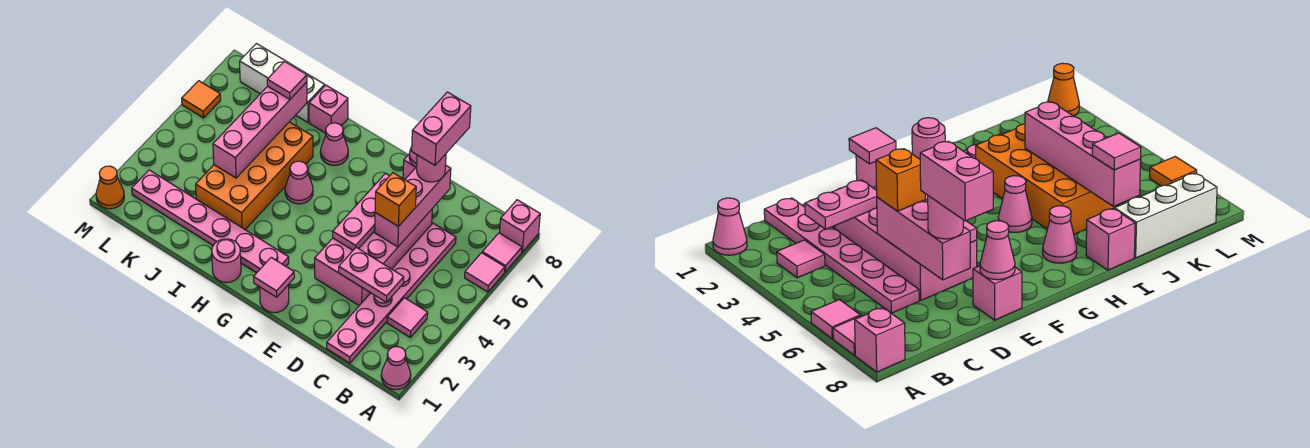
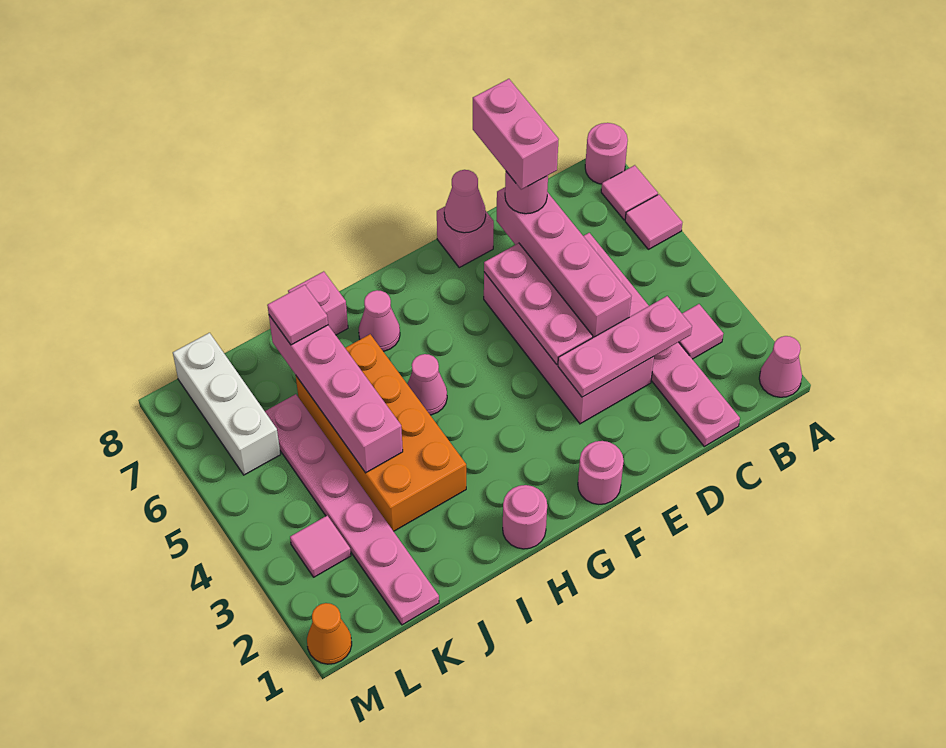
pink brick A8 level 1 -> pink round brick A8 level 1
pink plate C3:D3 level 2 -> pink plate C3:E3 level 2
pink brick D5:D7 level 2 -> pink brick D4:D7 level 2
orange brick D5 level 3 -> none
pink tile F1 level 2 -> pink tile L3 level 1
pink plate G2:L2 level 1 -> pink plate K1:K6 level 1
white brick J8:L8 level 1 -> white brick L6:L8 level 1
orange tile M6 level 1 -> none

